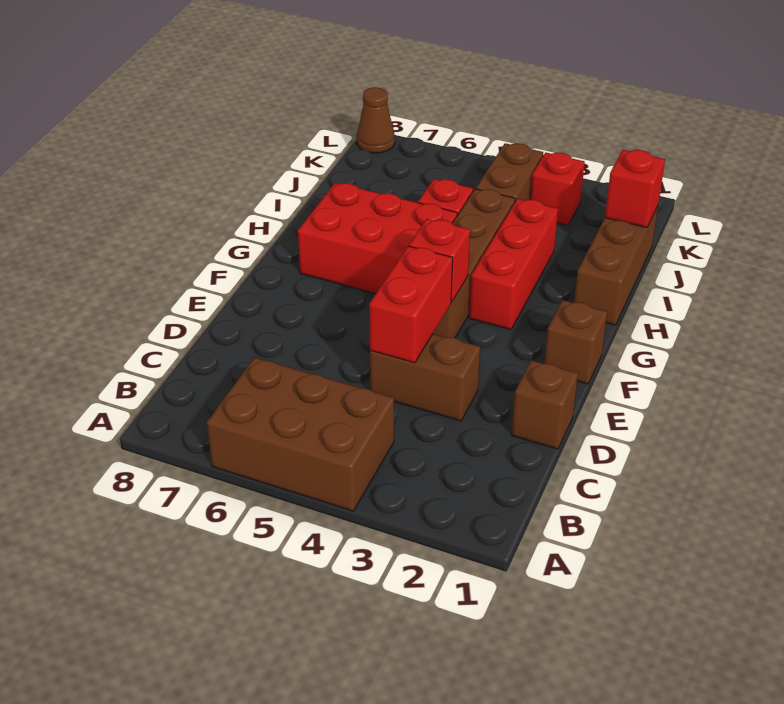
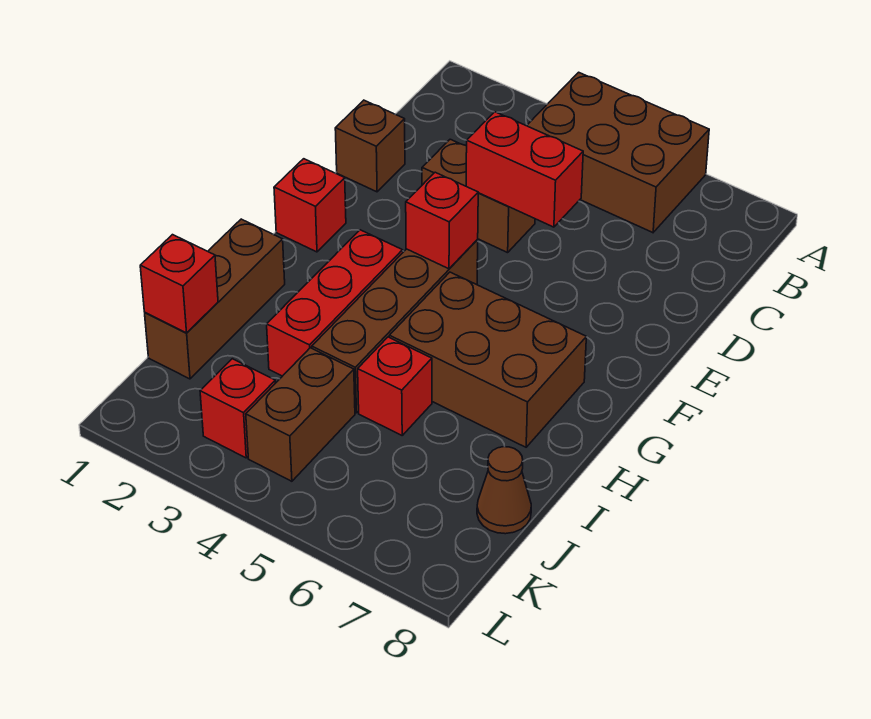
red brick D4:E4 level 2 -> red brick D4:D5 level 2
brown brick F1 level 1 -> red brick F1 level 1
red brick G5:H7 level 1 -> brown brick G5:H7 level 1
brown cone L8 level 1 -> brown cone J8 level 1

